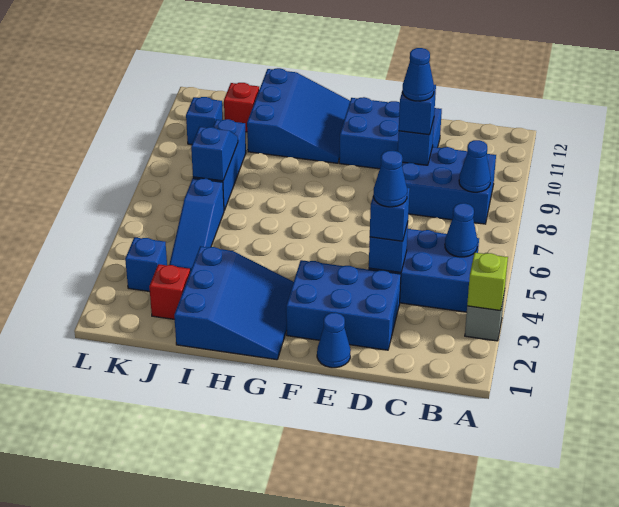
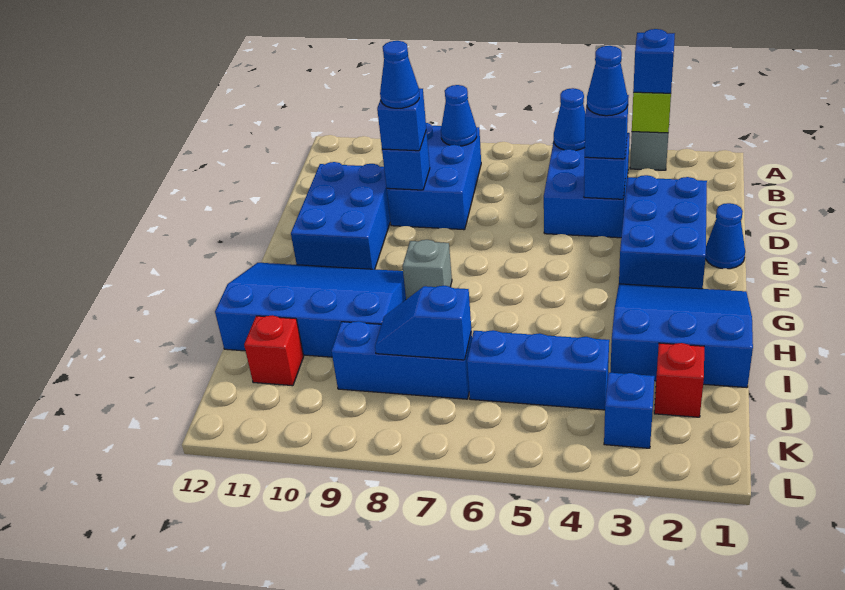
none -> grey brick G8 level 1
blue slope G10:I12 level 1 top I -> blue slope G9:I12 level 1 top I
blue slope J4:J6 level 1 top 6 -> blue brick J4:J6 level 1
blue brick K10 level 1 -> blue brick A3 level 3

